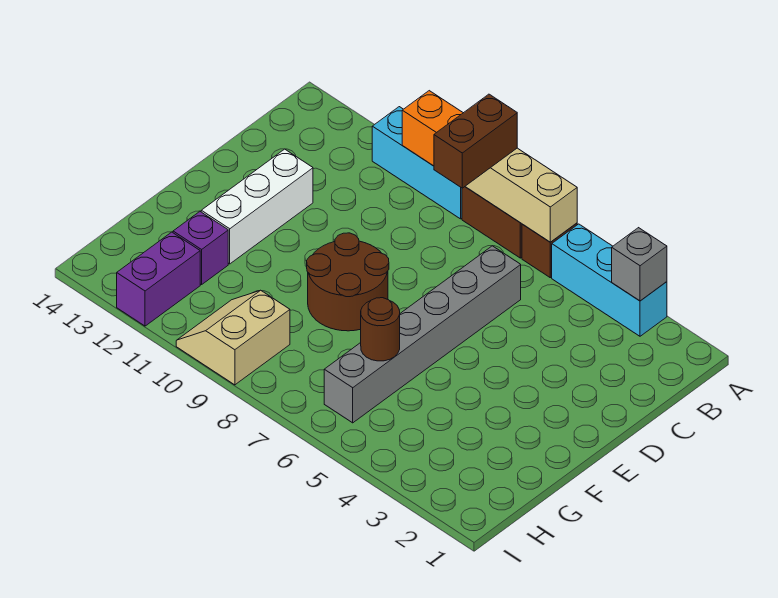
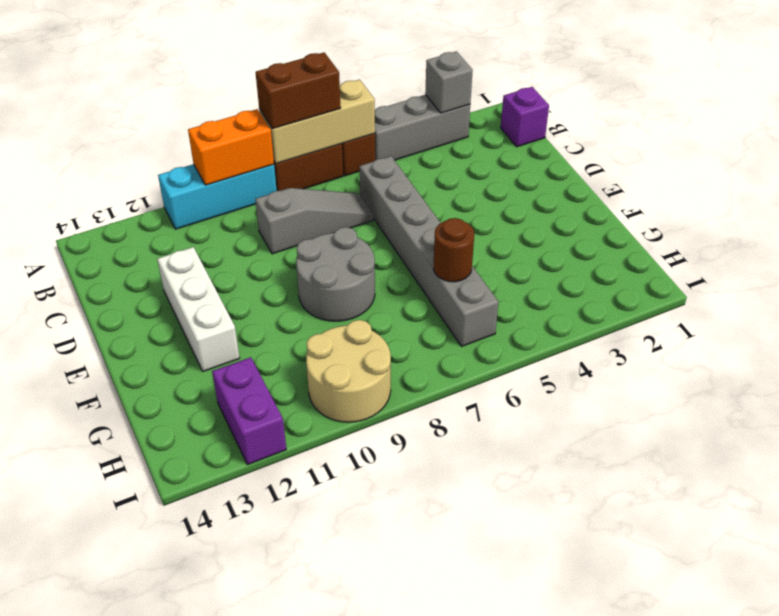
cyan brick A3:A5 level 1 -> grey brick A3:A5 level 1
brown brick A8:B8 level 3 -> brown brick A7:A8 level 3
none -> grey slope C7:C9 level 1 top 9
brown round brick E8:F9 level 1 -> grey round brick E8:F9 level 1
purple brick G12 level 1 -> purple brick B1 level 1
tan slope H9:I10 level 1 top 9 -> tan round brick H9:I10 level 1

